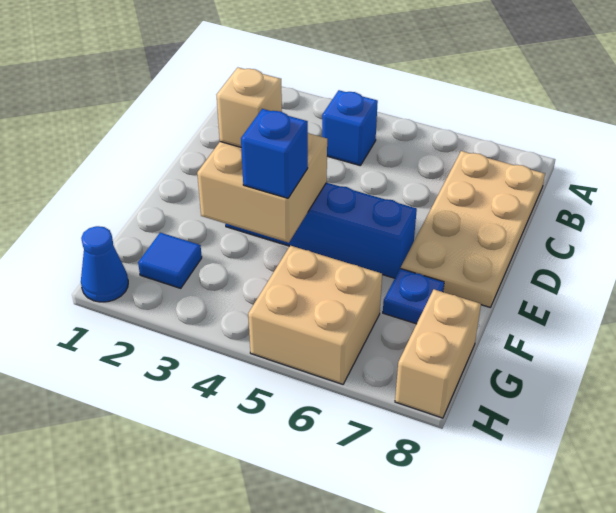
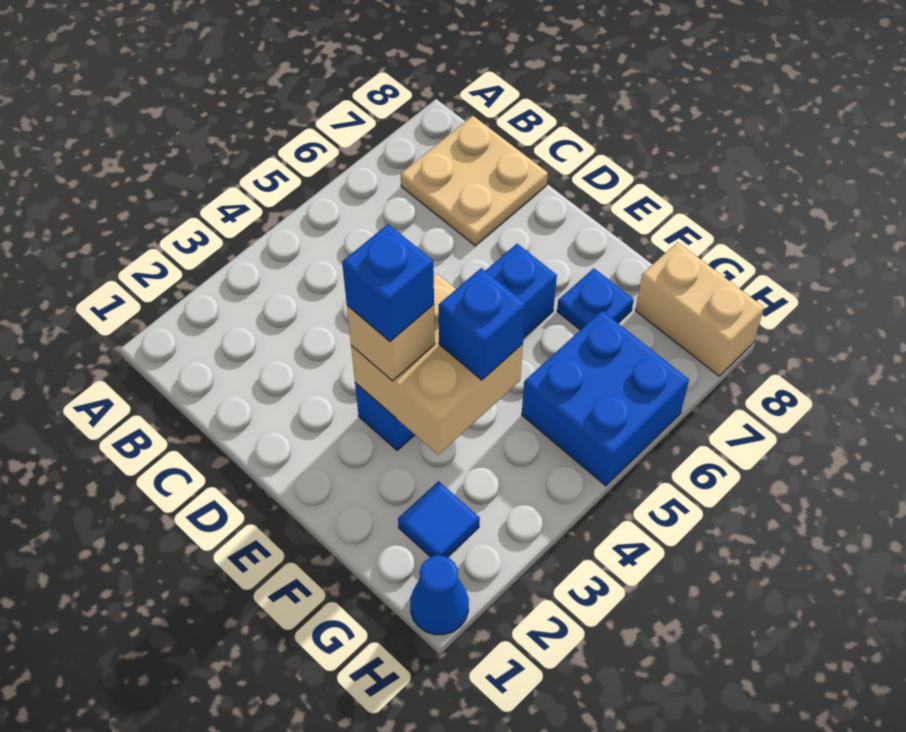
blue brick B4 level 1 -> blue brick E3 level 4
tan plate B7:E8 level 1 -> tan plate B7:C8 level 1
tan brick G5:H6 level 1 -> blue brick G5:H6 level 1

